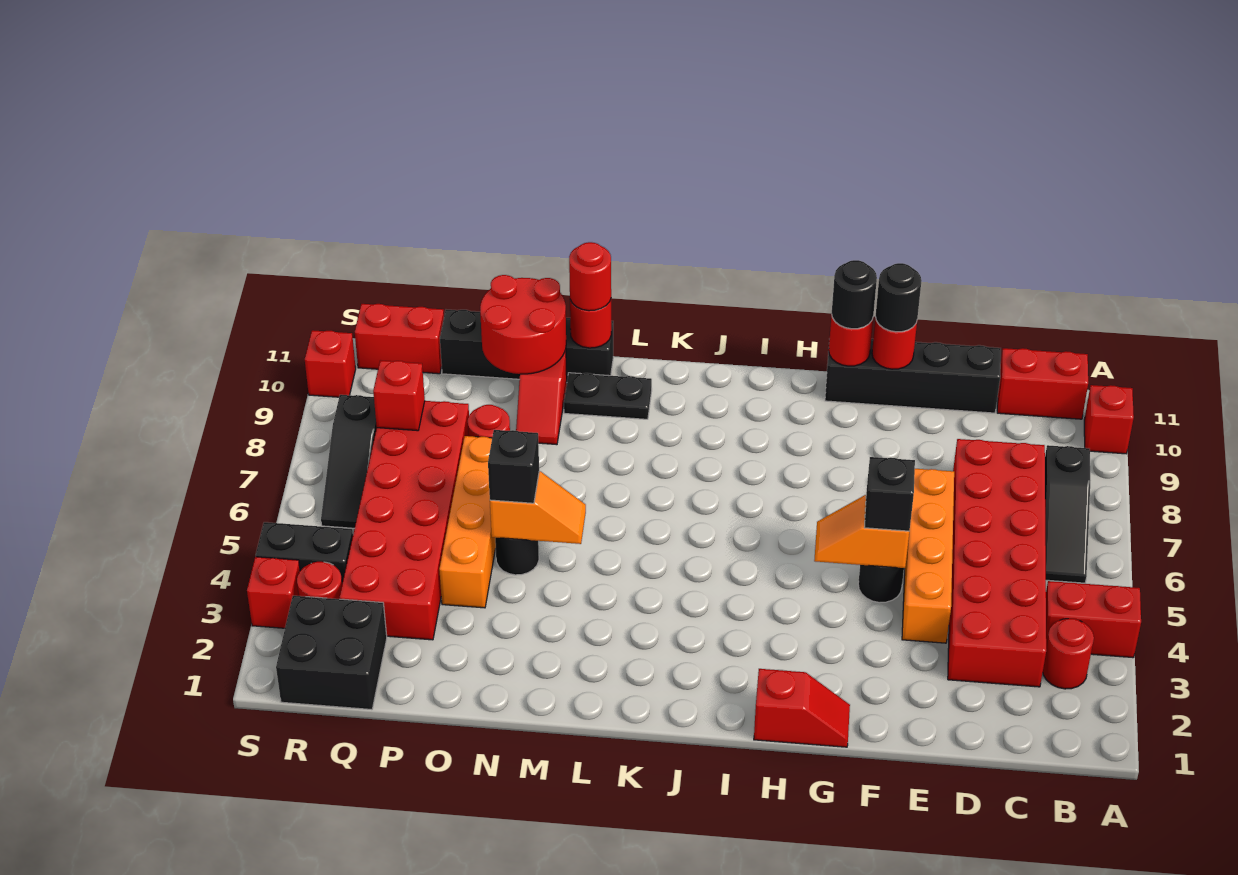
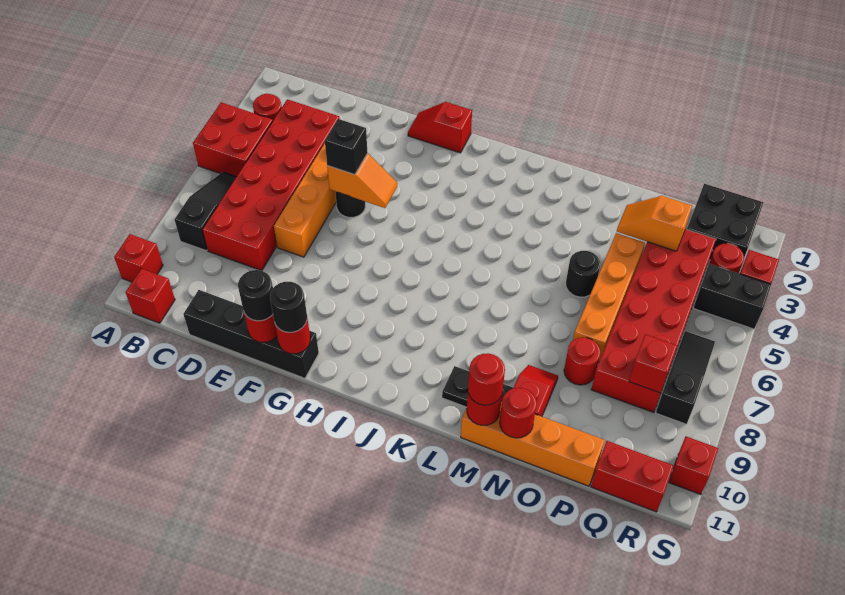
red brick A4:B4 level 1 -> red brick A4:B5 level 1
red brick B11:C11 level 1 -> red brick B11 level 1
orange slope M5:N5 level 2 top N -> orange slope O3:P3 level 2 top P
black brick M11:P11 level 1 -> orange brick M11:P11 level 1
black brick N5 level 3 -> none
red round brick N10:O11 level 2 -> red round brick N11 level 2

